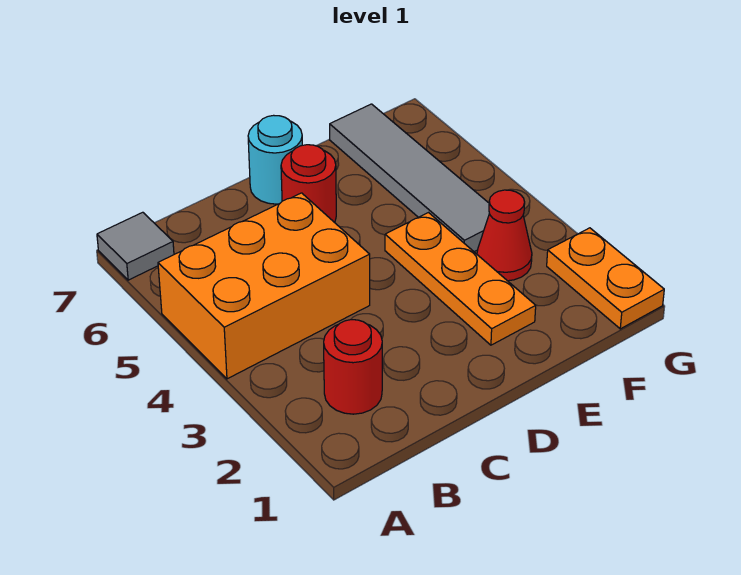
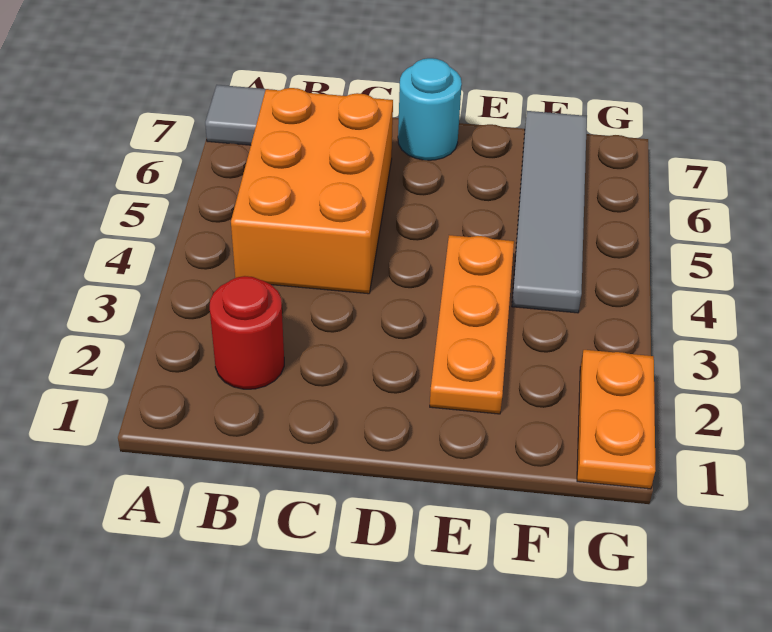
orange brick A4:C5 level 1 -> orange brick B4:C6 level 1
red round brick D6 level 1 -> none
red cone F3 level 1 -> none

